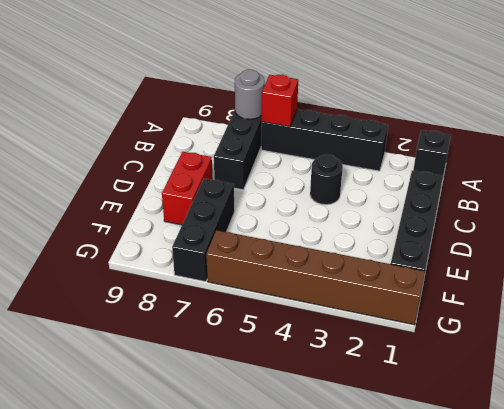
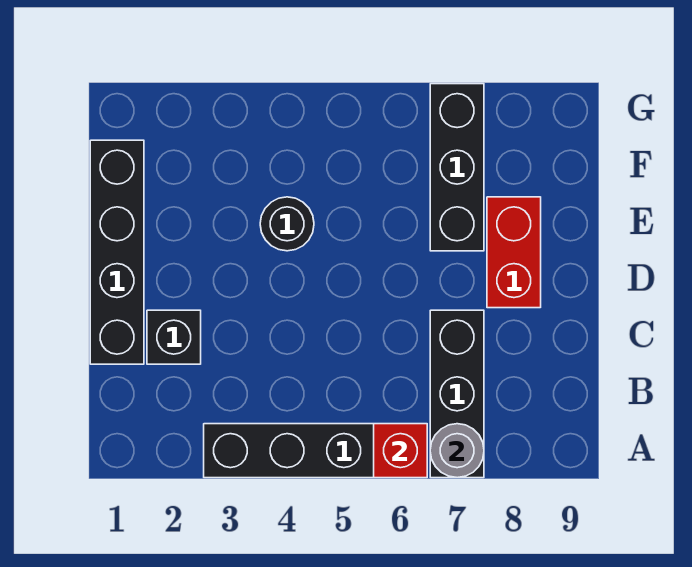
black brick A1 level 1 -> black brick C2 level 1
black round brick C4 level 1 -> black round brick E4 level 1
brown brick G1:G6 level 1 -> none

